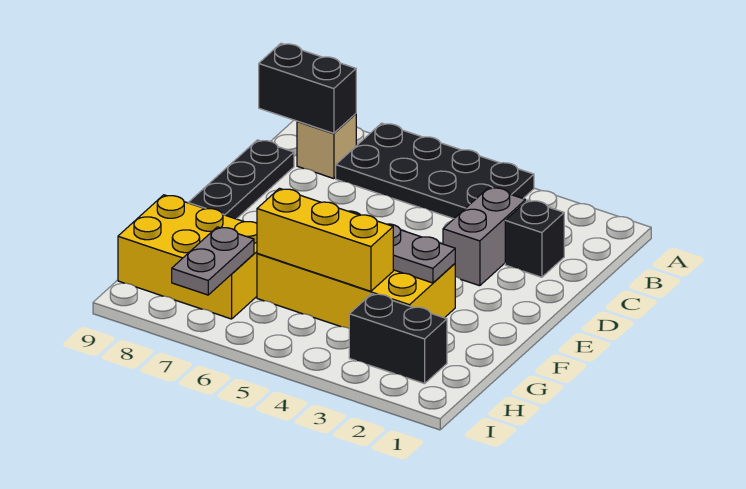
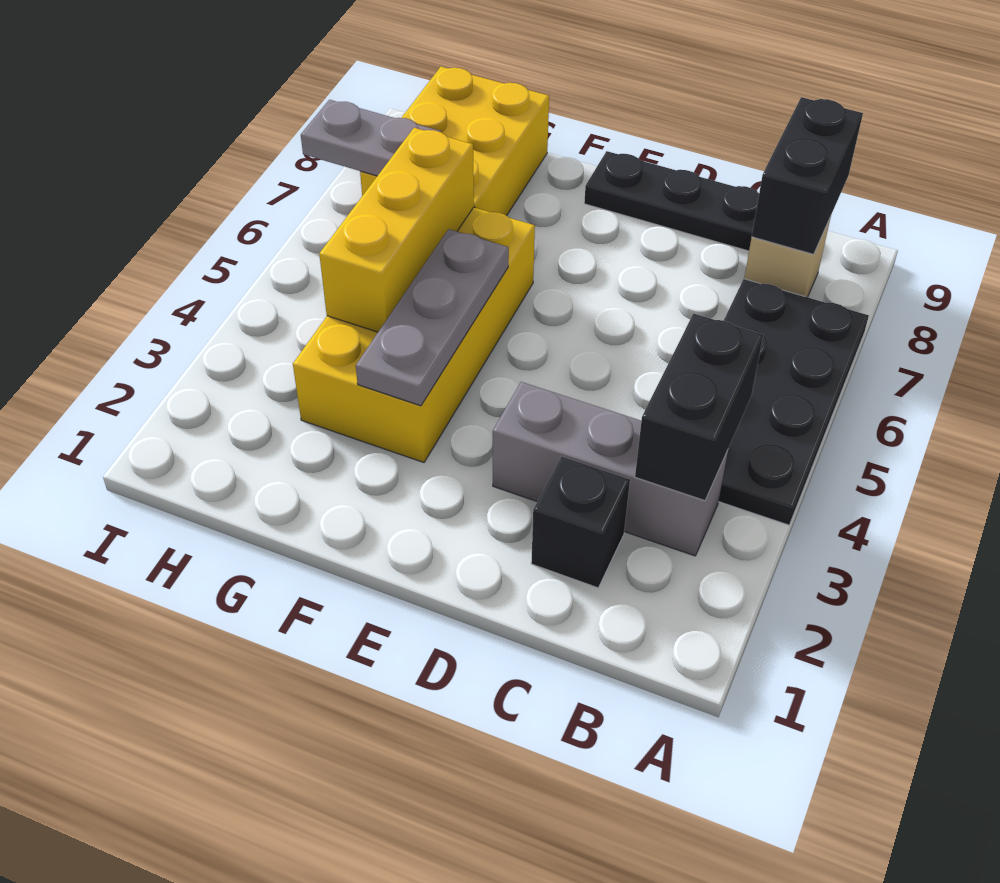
grey brick C3:D3 level 1 -> grey brick B3:D3 level 1
black brick H2:H3 level 1 -> black brick B3:B4 level 2

